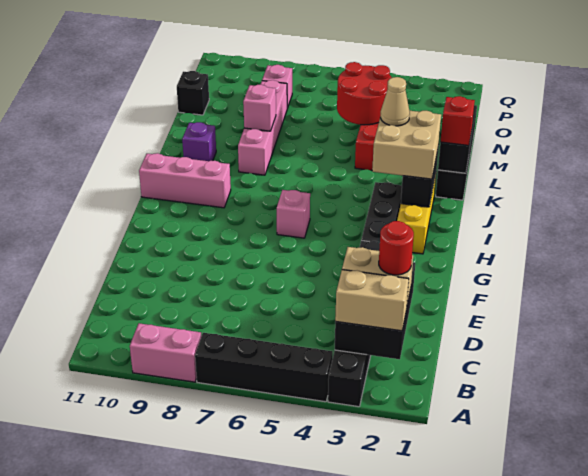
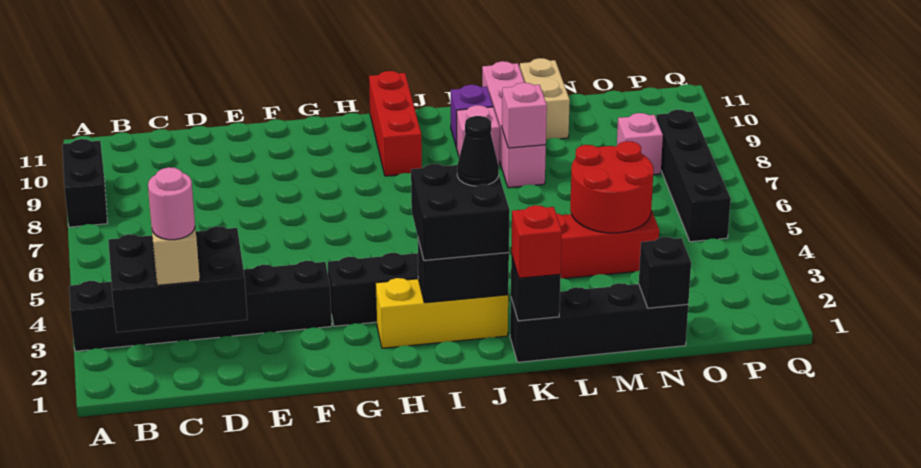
black brick A4:A7 level 1 -> black brick P5:P8 level 1
pink brick A8:A9 level 1 -> black brick A8:A9 level 1
tan brick B2:B3 level 3 -> tan brick M10:M11 level 1
red round brick C2 level 4 -> pink round brick C2 level 4
pink brick H6 level 1 -> pink brick K9 level 1
tan brick I2:J3 level 3 -> black brick I2:J3 level 3
pink brick I9:I11 level 1 -> red brick I9:I11 level 1
tan cone J3 level 4 -> black cone J3 level 4
pink brick K8:N8 level 1 -> pink brick L8:L11 level 1
black brick N11 level 1 -> black brick N1 level 2

